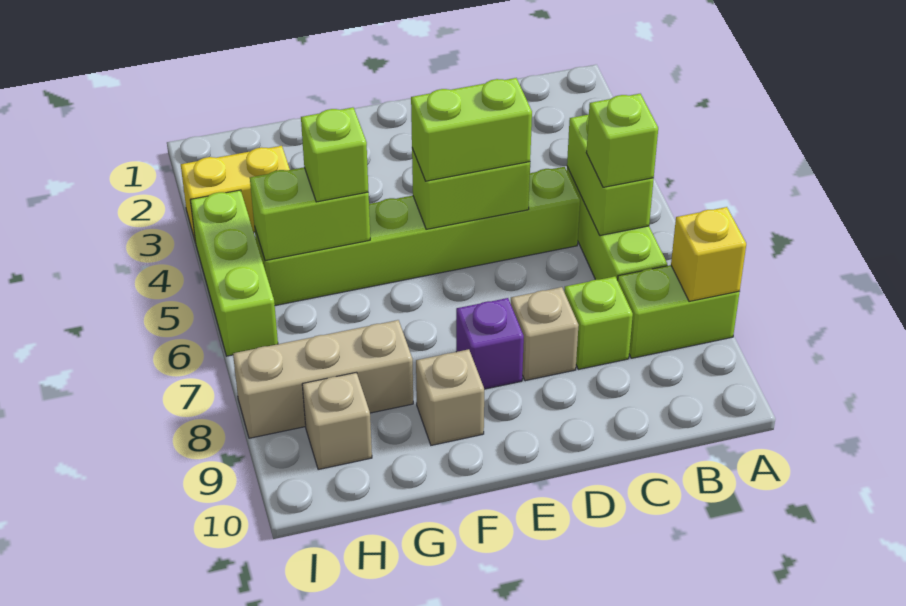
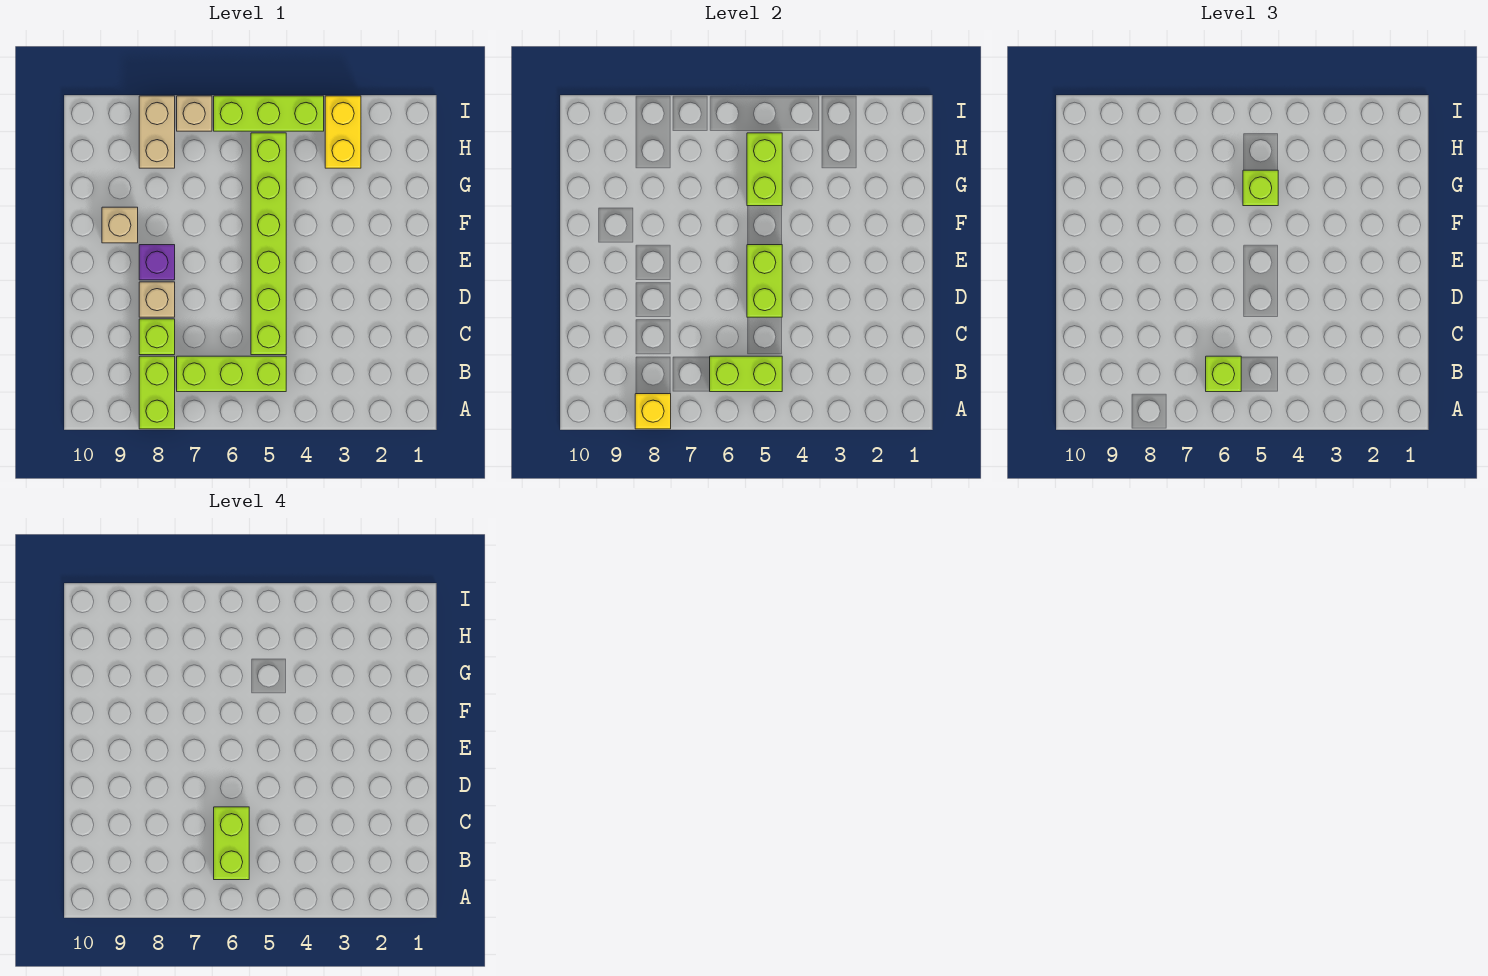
lime brick D5:E5 level 3 -> lime brick B6:C6 level 4
tan brick G8:I8 level 1 -> tan brick H8:I8 level 1
tan brick H9 level 1 -> tan brick I7 level 1

